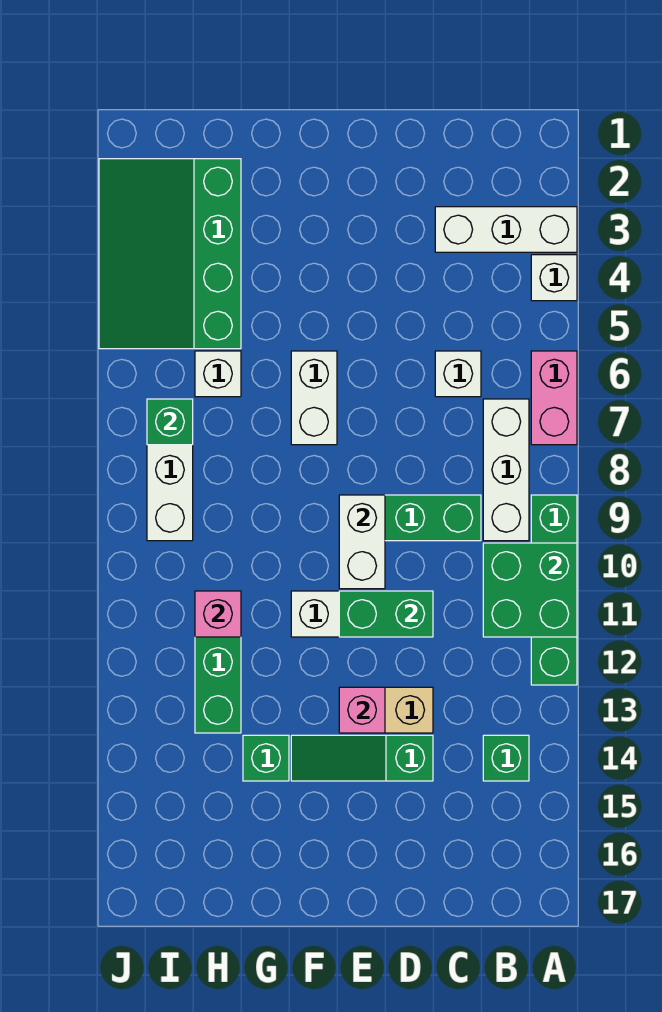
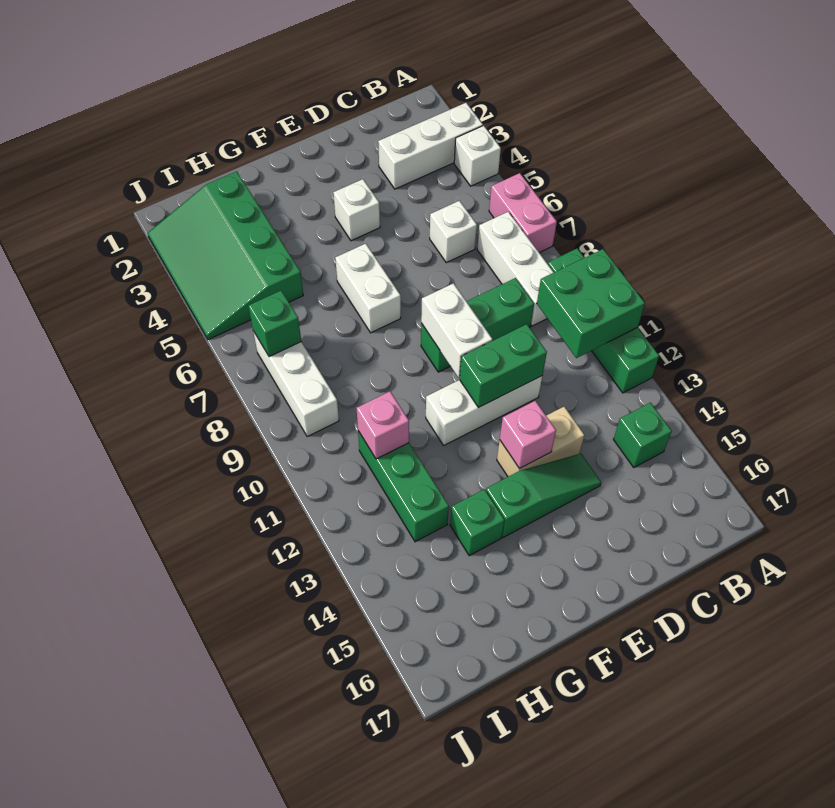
green slope D14:F14 level 1 top D -> green slope D14:F14 level 1 top F
white brick H6 level 1 -> white brick E4 level 1

